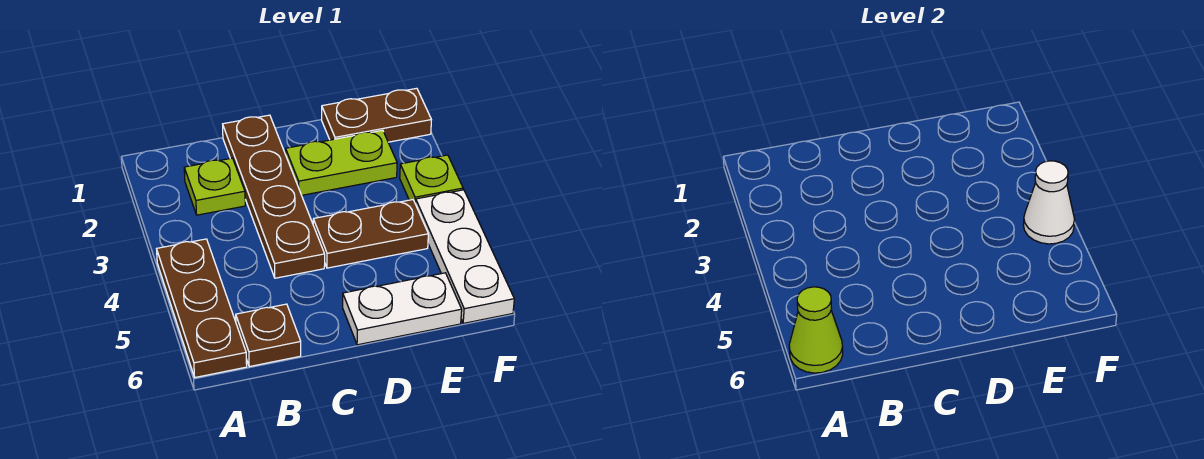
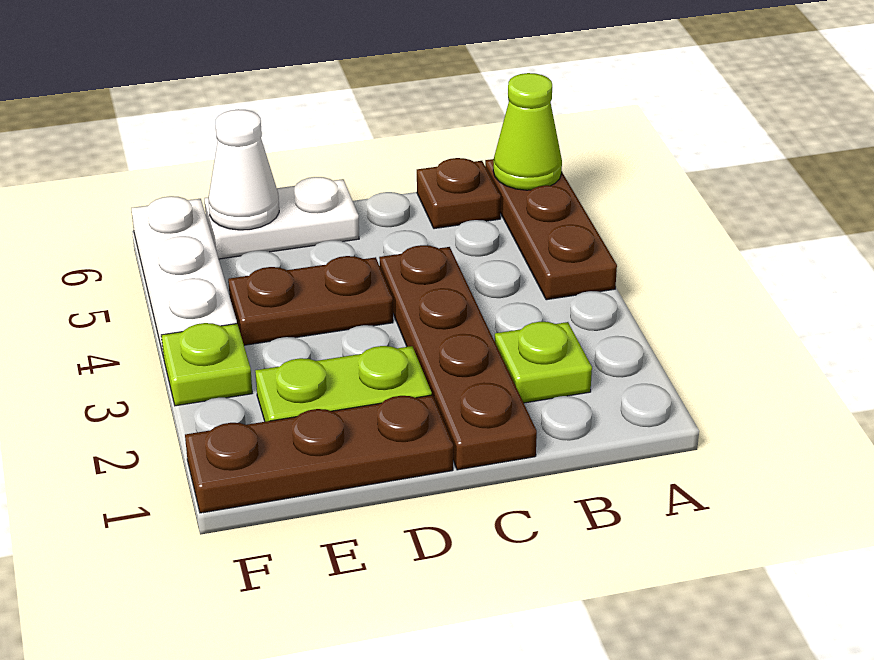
brown plate E1:F1 level 1 -> brown plate D1:F1 level 1
white cone F4 level 2 -> white cone E6 level 2

